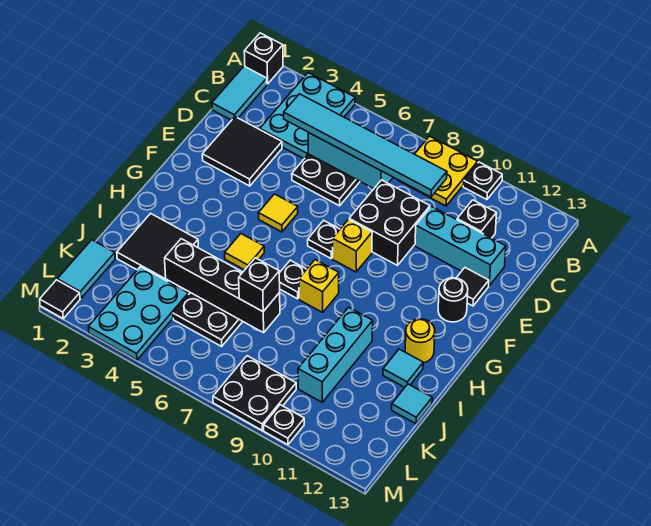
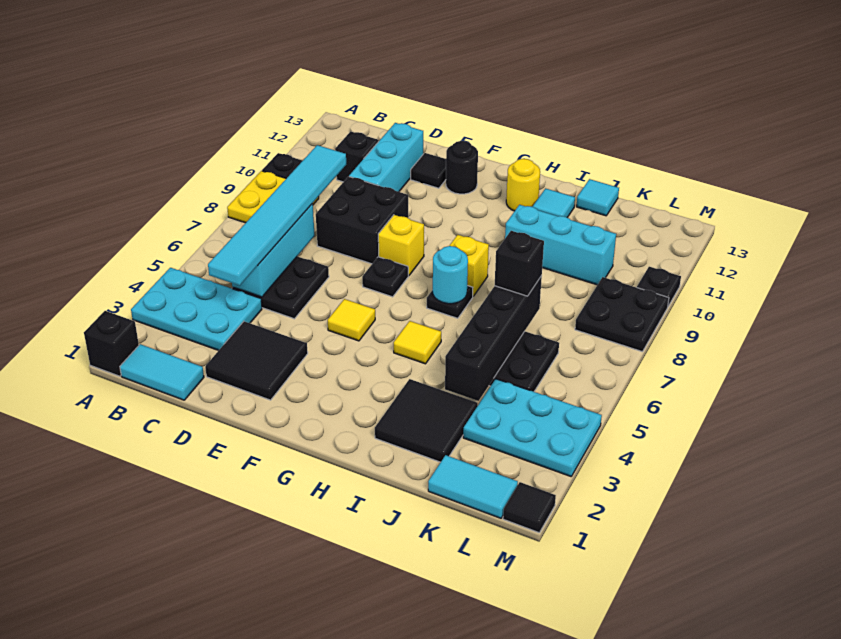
none -> cyan round brick H7 level 2

